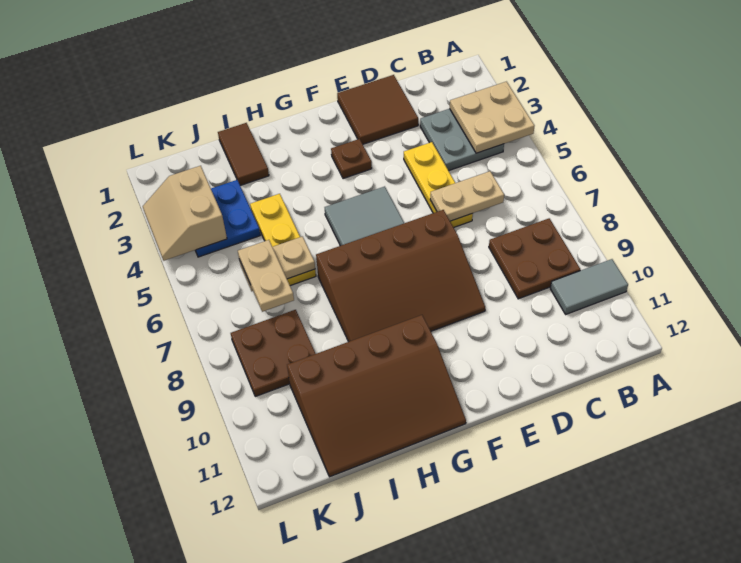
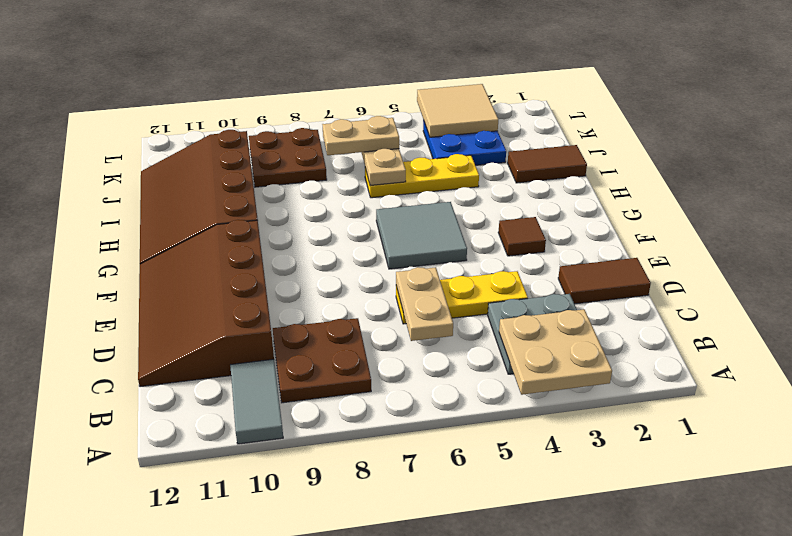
brown tile D1:E2 level 1 -> brown tile D1:D2 level 1
brown slope E7:H9 level 1 top 7 -> brown slope C10:F12 level 1 top 10
brown plate F3 level 1 -> brown tile F3 level 1
tan slope K3:L4 level 2 top K -> tan tile K3:L4 level 2

